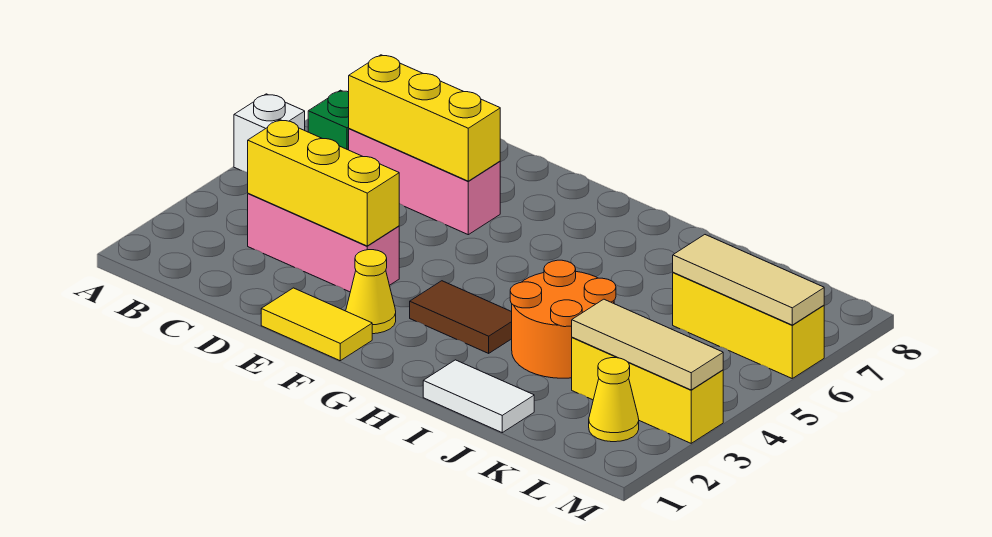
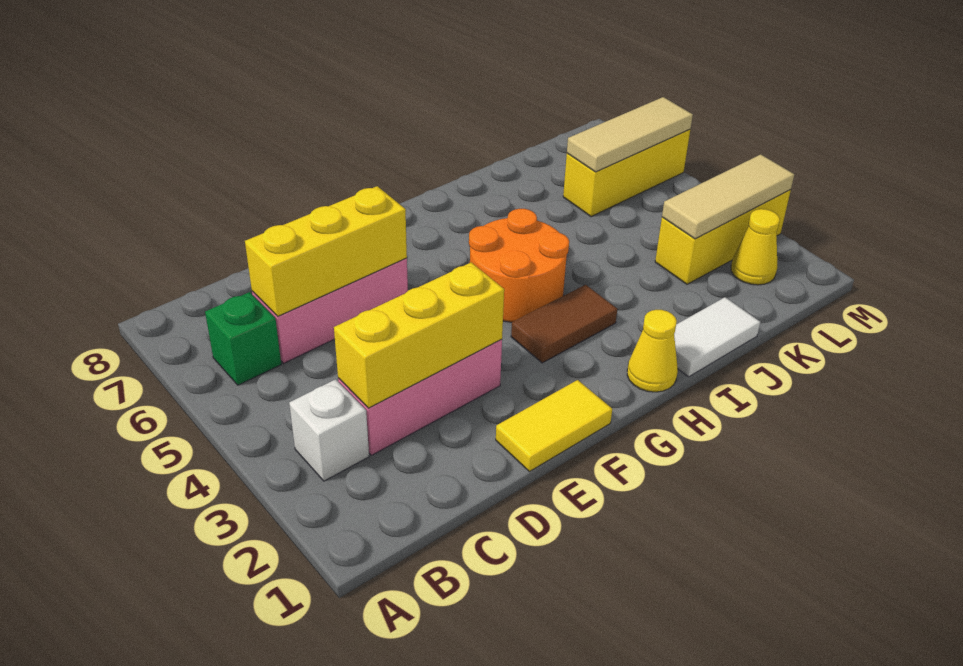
white brick A5 level 1 -> white brick B3 level 1
yellow cone F2 level 1 -> yellow cone H1 level 1
orange round brick I3:J4 level 1 -> orange round brick G4:H5 level 1

